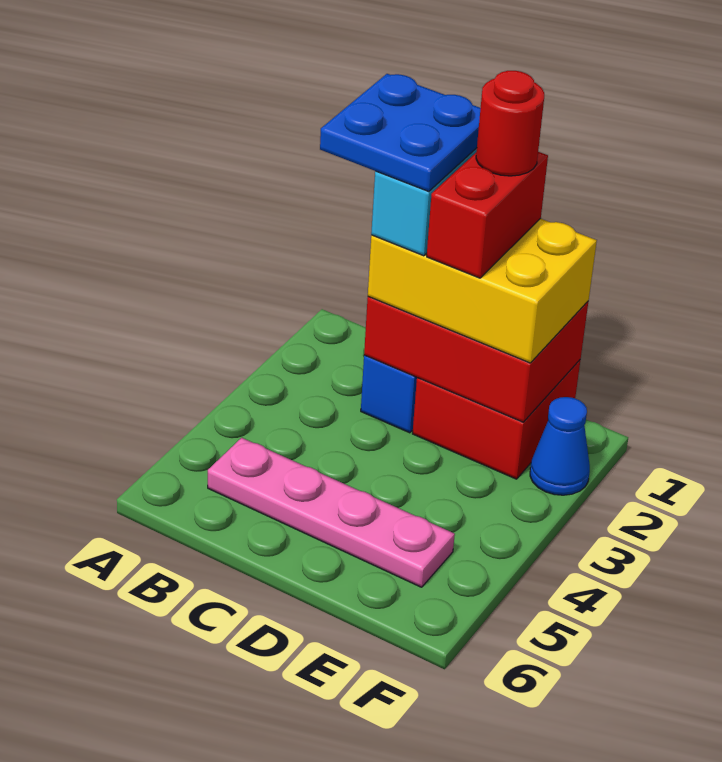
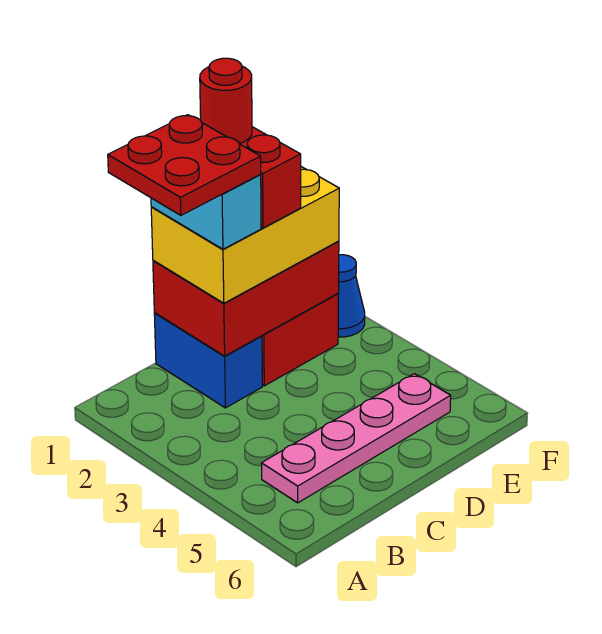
blue plate B1:C2 level 5 -> red plate B1:C2 level 5

